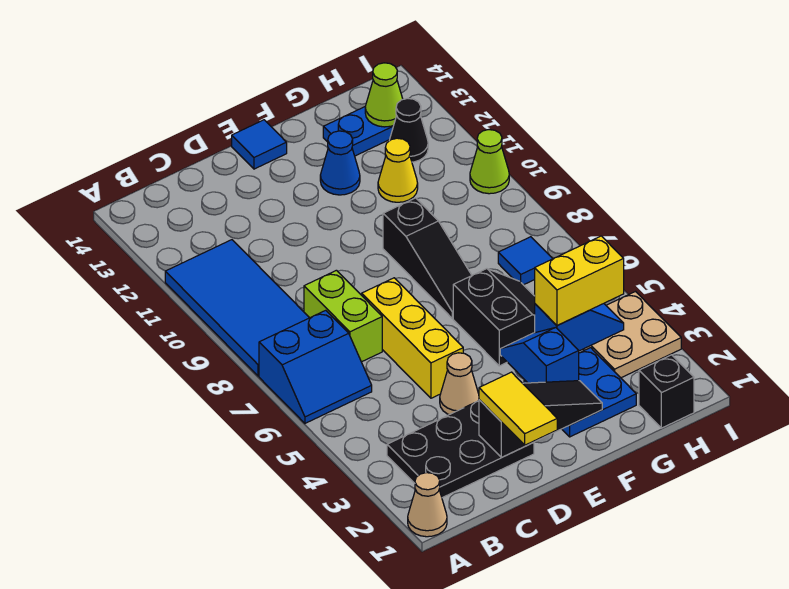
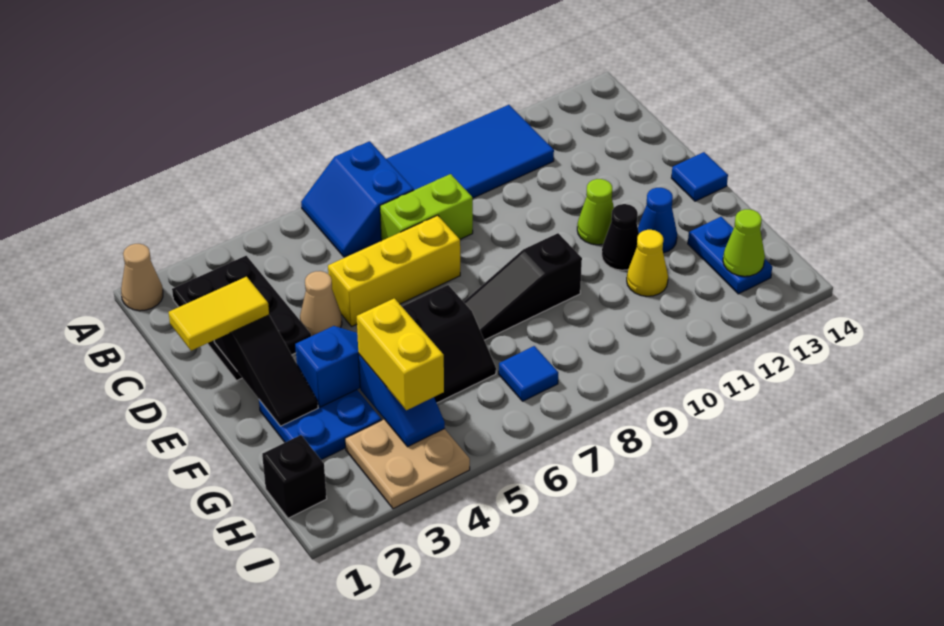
black cone H12 level 1 -> black cone F11 level 1
lime cone I10 level 1 -> lime cone E11 level 1

